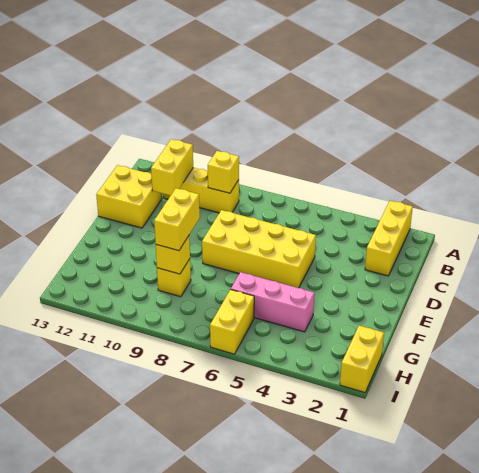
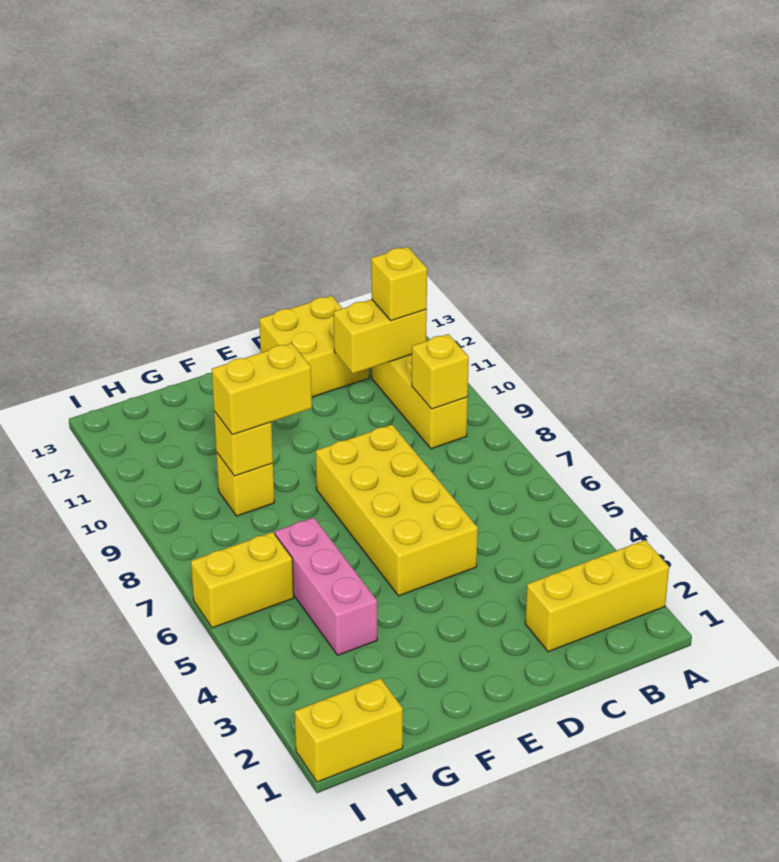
none -> yellow brick B11 level 3

